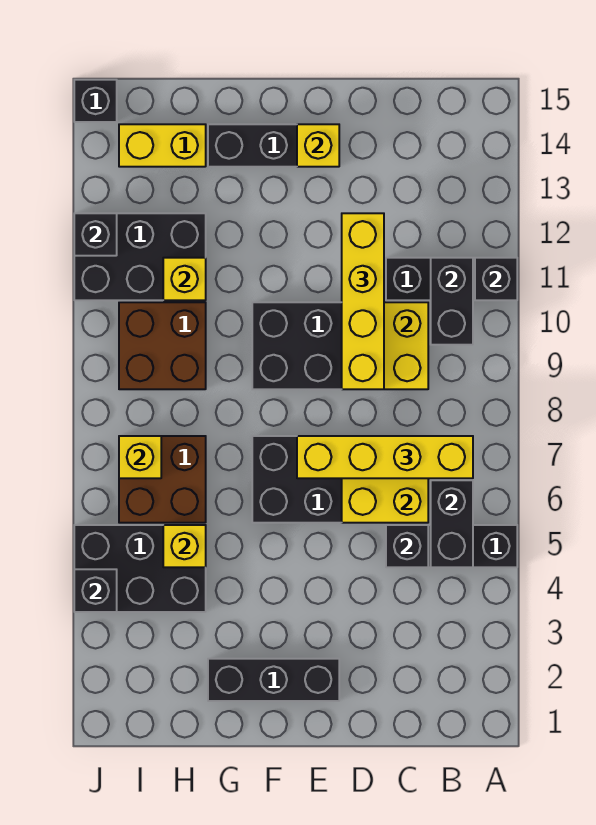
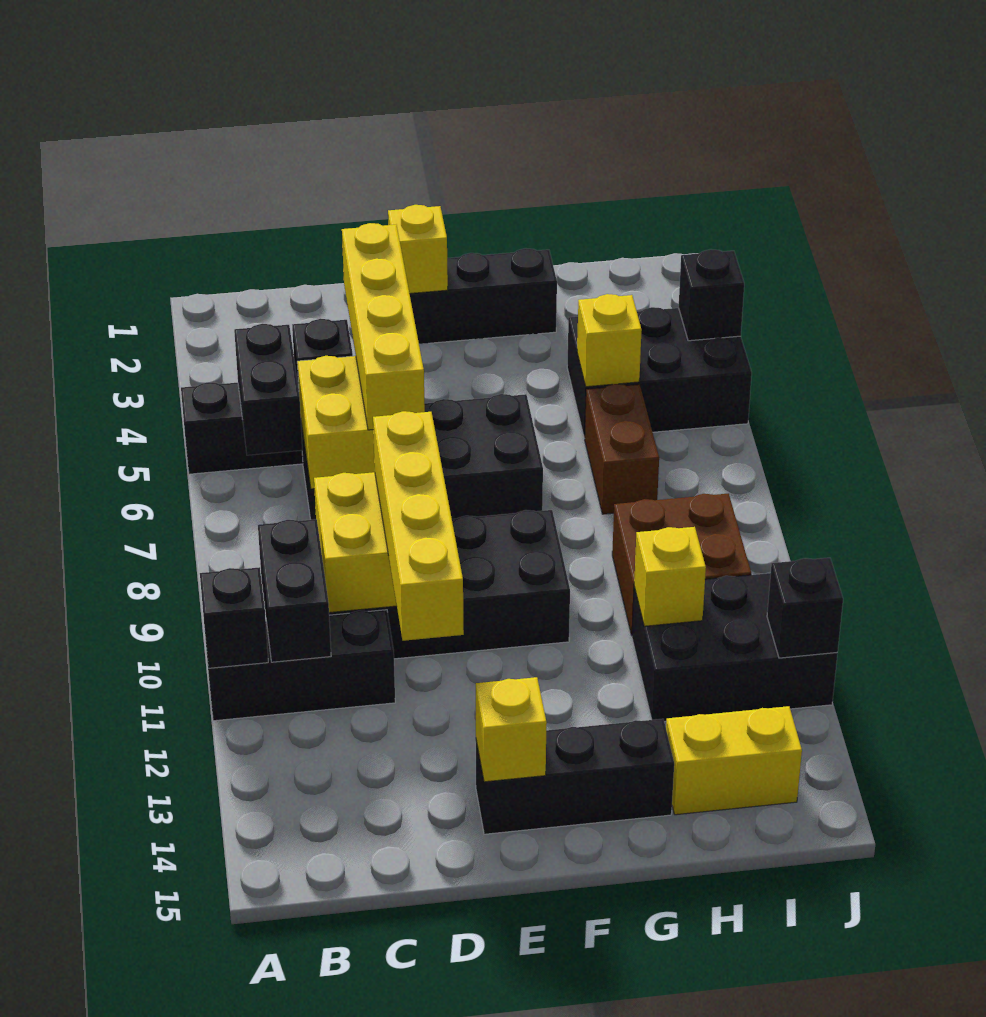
yellow brick B7:E7 level 3 -> yellow brick D4:D7 level 3
brown brick H6:I7 level 1 -> brown brick H6:H7 level 1
yellow brick I7 level 2 -> yellow brick E2 level 2
black brick J15 level 1 -> none

